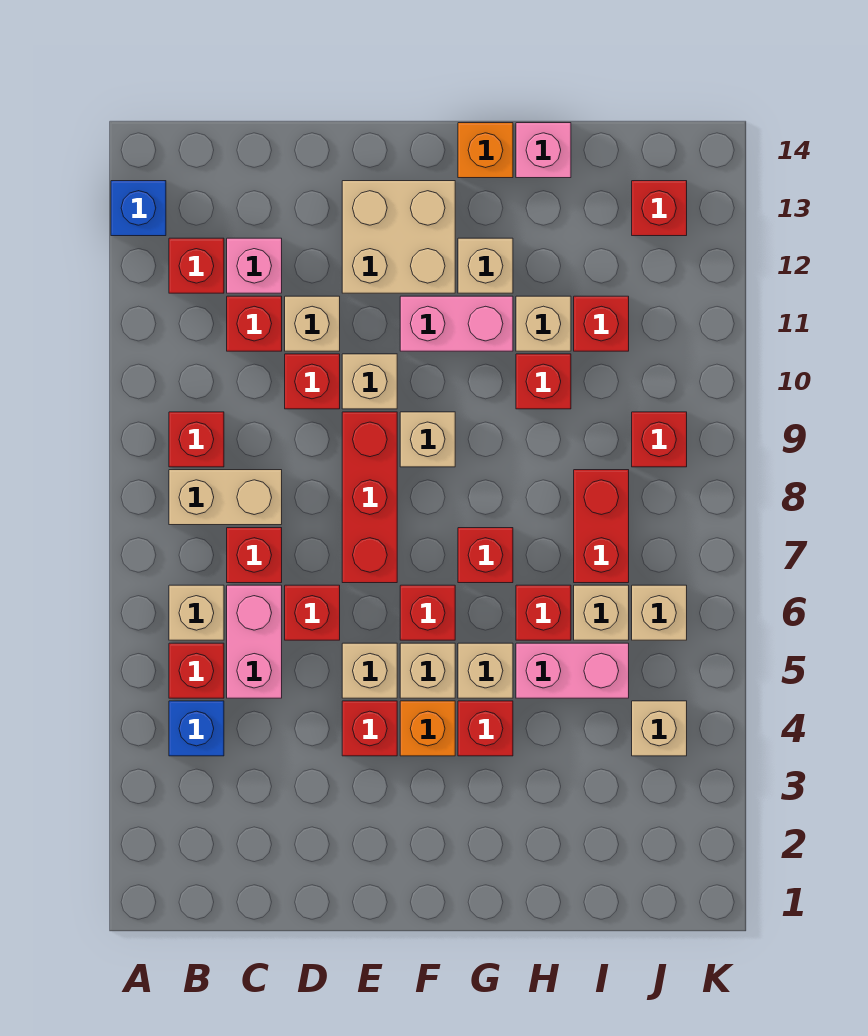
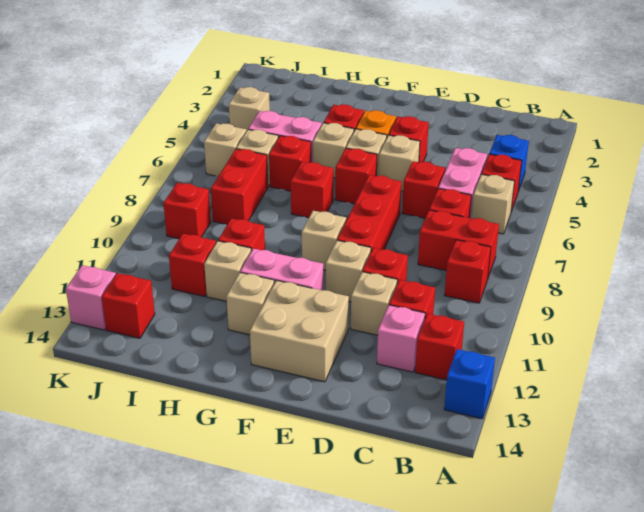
tan brick B8:C8 level 1 -> red brick B8:C8 level 1
orange brick G14 level 1 -> none
pink brick H14 level 1 -> pink brick K13 level 1

